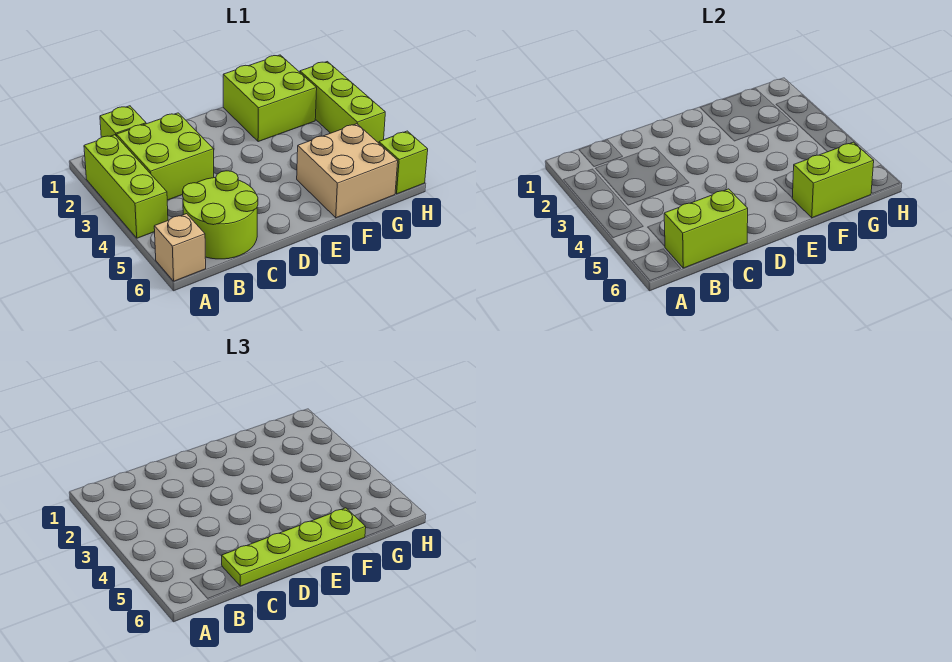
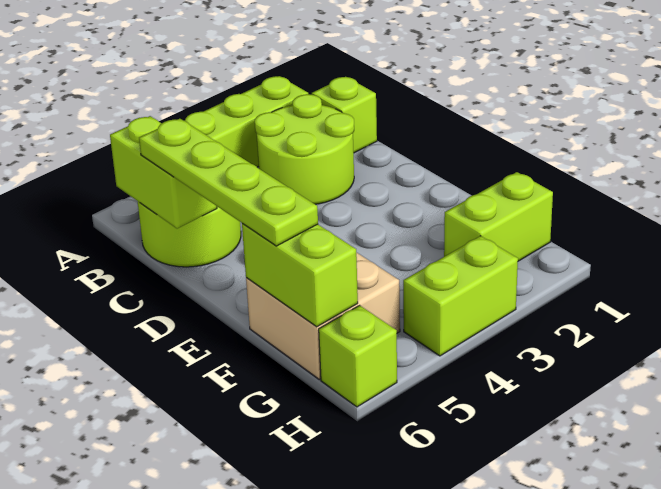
tan brick A6 level 1 -> none
lime brick B2:C3 level 1 -> lime round brick B2:C3 level 1
lime brick F1:G2 level 1 -> lime brick G1:G2 level 1
lime brick H2:H4 level 1 -> lime brick H3:H4 level 1

